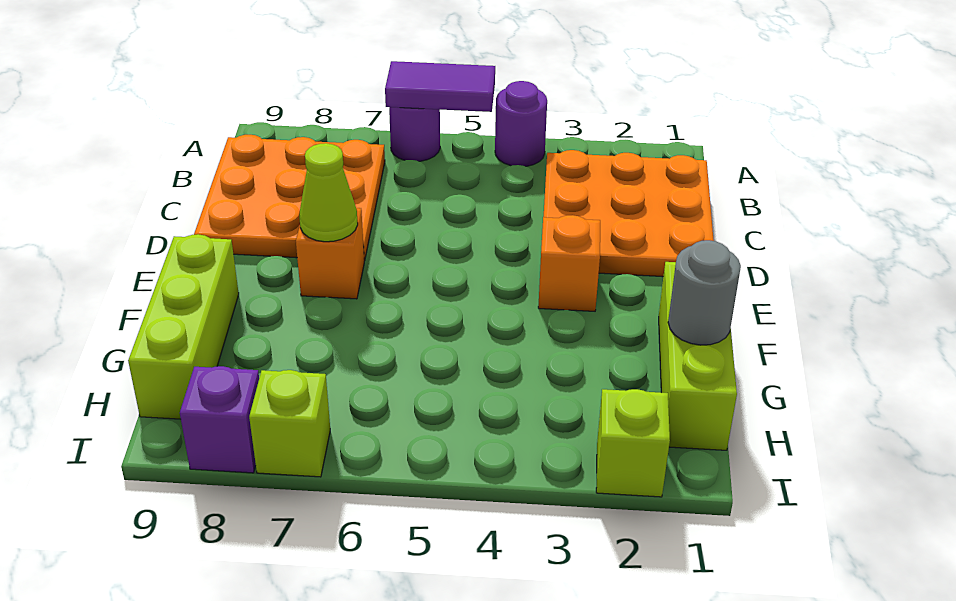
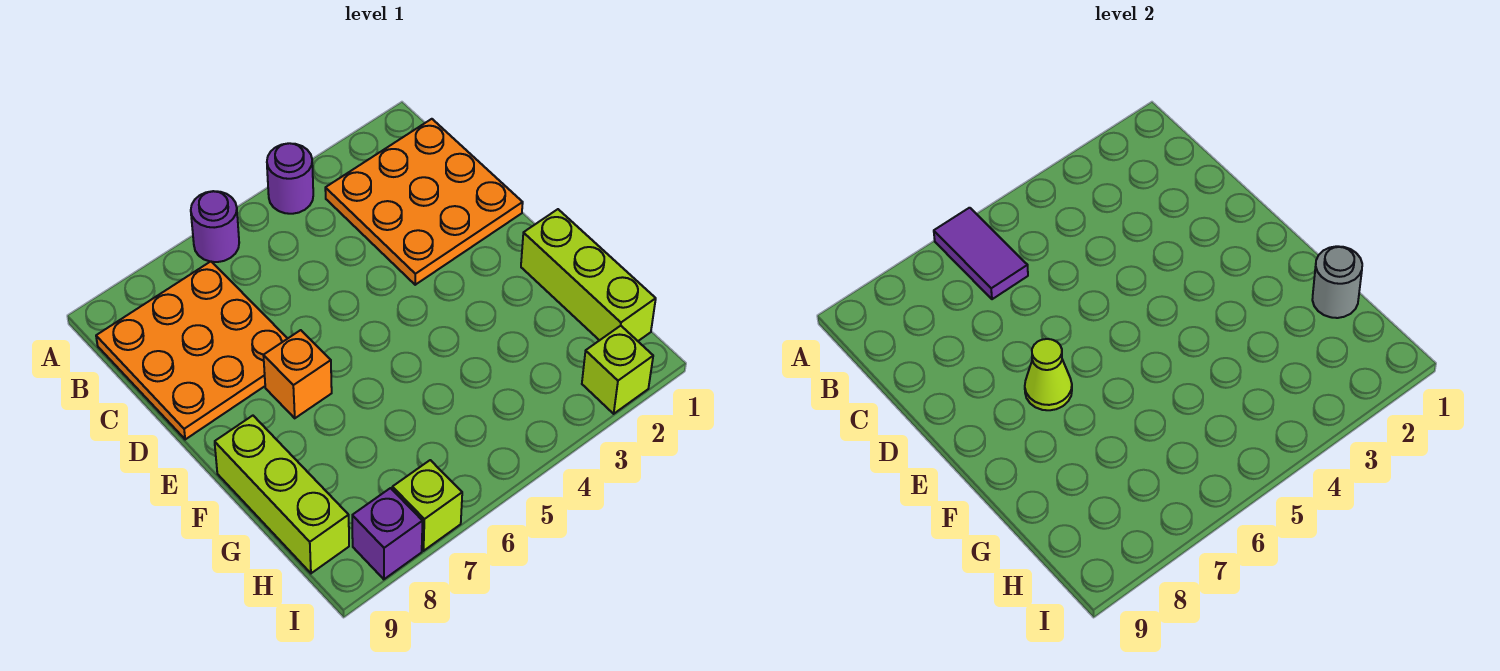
purple tile A5:A6 level 2 -> purple tile A6:B6 level 2
orange brick E3 level 1 -> none

